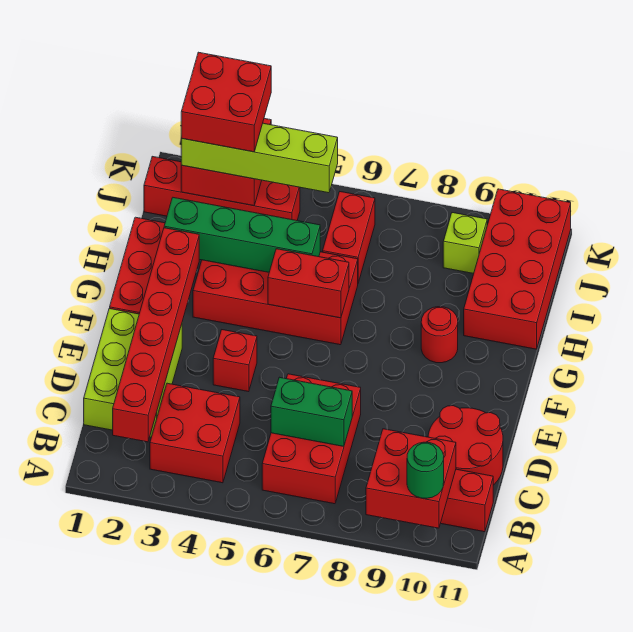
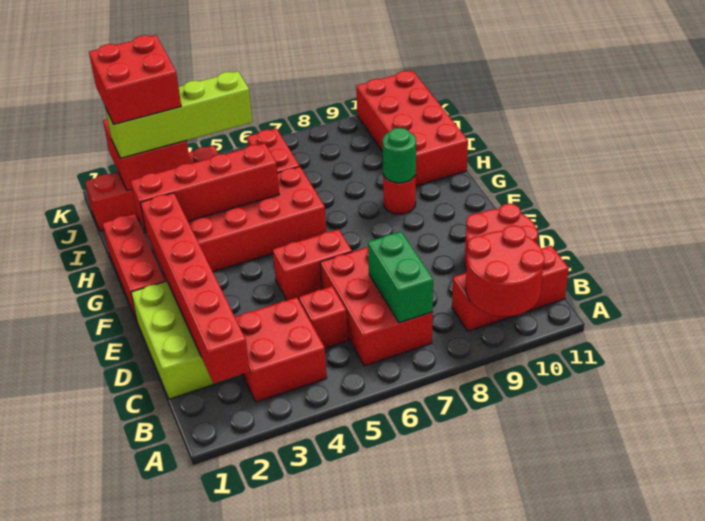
red brick A9:B10 level 2 -> red round brick A9:B10 level 2
green round brick A10 level 3 -> green round brick G9 level 2
green brick C6:C7 level 2 -> green brick B7:C7 level 2
red brick E4 level 1 -> red brick C5 level 1
red brick G5:G6 level 2 -> red brick E5:E6 level 1
green brick H2:H5 level 2 -> red brick H2:H5 level 2
lime brick J9 level 1 -> none

